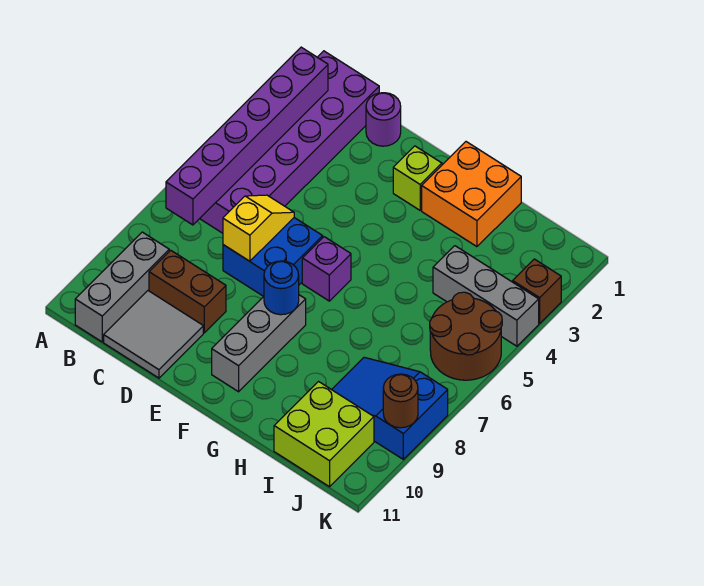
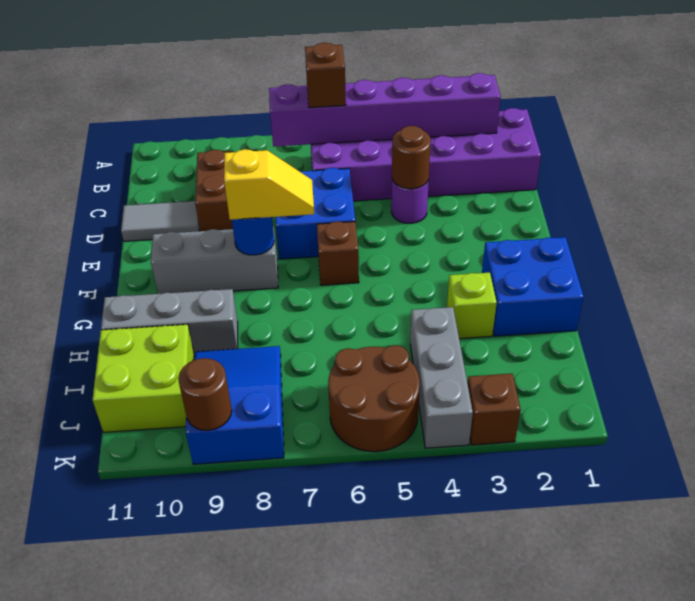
none -> brown brick B6 level 3
grey brick B9:B11 level 1 -> grey brick H9:H11 level 1
grey tile C10:D11 level 1 -> grey tile D10:D11 level 1
purple round brick D1 level 1 -> purple round brick D4 level 1
none -> brown round brick D4 level 2
yellow slope D6:D7 level 2 top 7 -> yellow slope F7:F8 level 3 top 8
lime brick F2 level 1 -> lime brick H3 level 1
purple brick F6 level 1 -> brown brick F6 level 1
orange brick G1:H2 level 1 -> blue brick G1:H2 level 1

